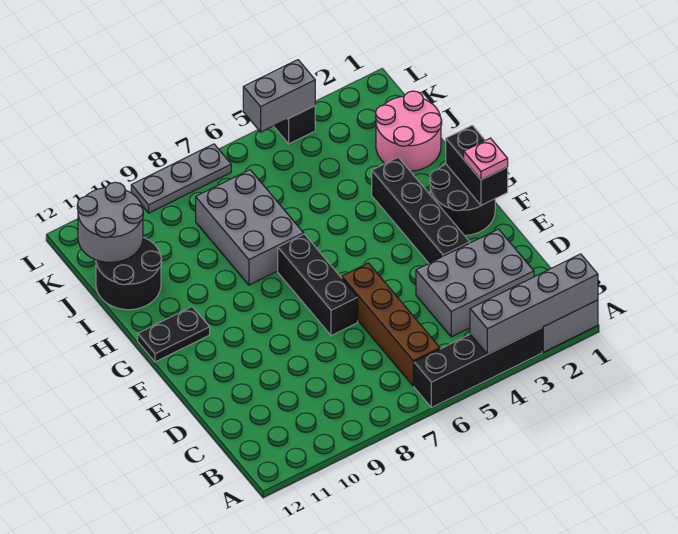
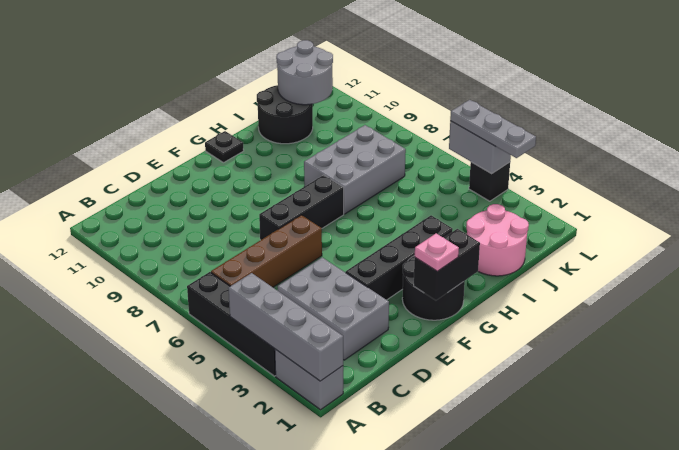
black plate G11:G12 level 1 -> black plate G12 level 1
grey plate L7:L9 level 1 -> grey plate L3:L5 level 3

